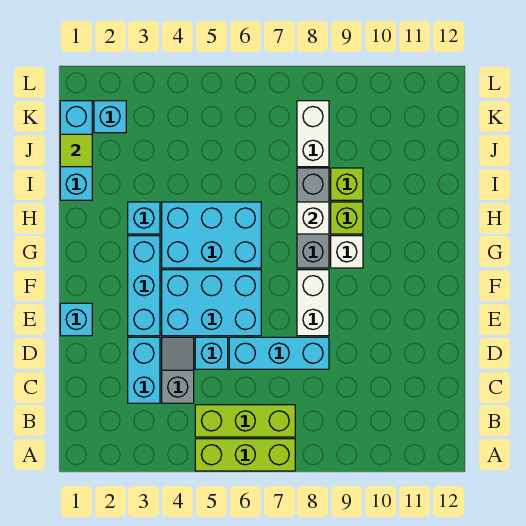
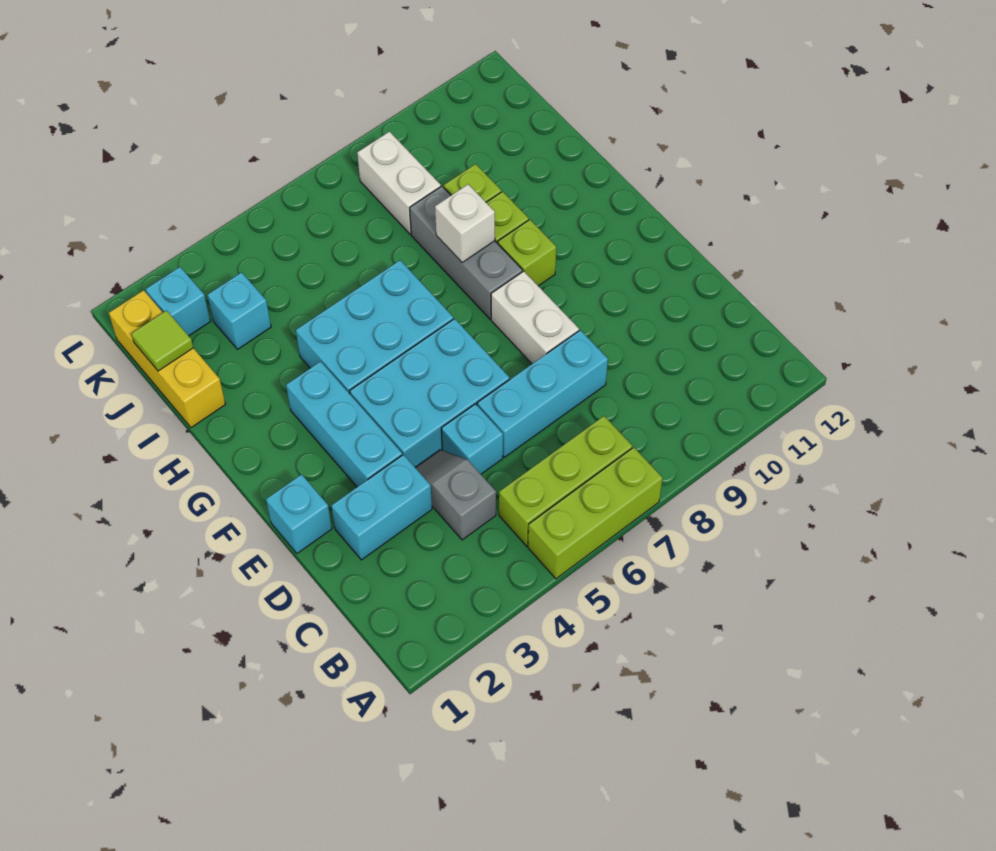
cyan brick C3:D3 level 1 -> cyan brick D2:D3 level 1
white brick G9 level 1 -> lime brick G9 level 1
cyan brick H3 level 1 -> cyan brick J3 level 1
cyan brick I1:K1 level 1 -> yellow brick I1:K1 level 1

